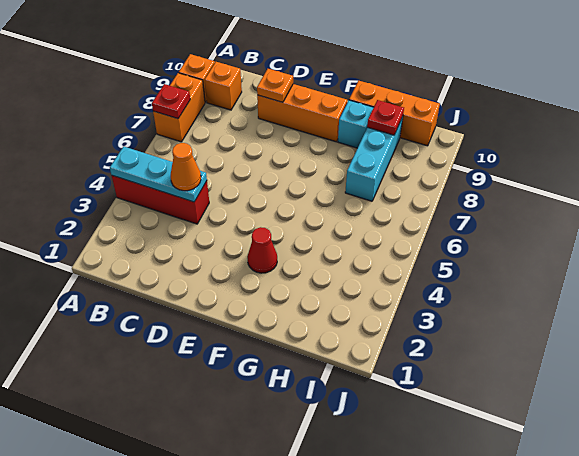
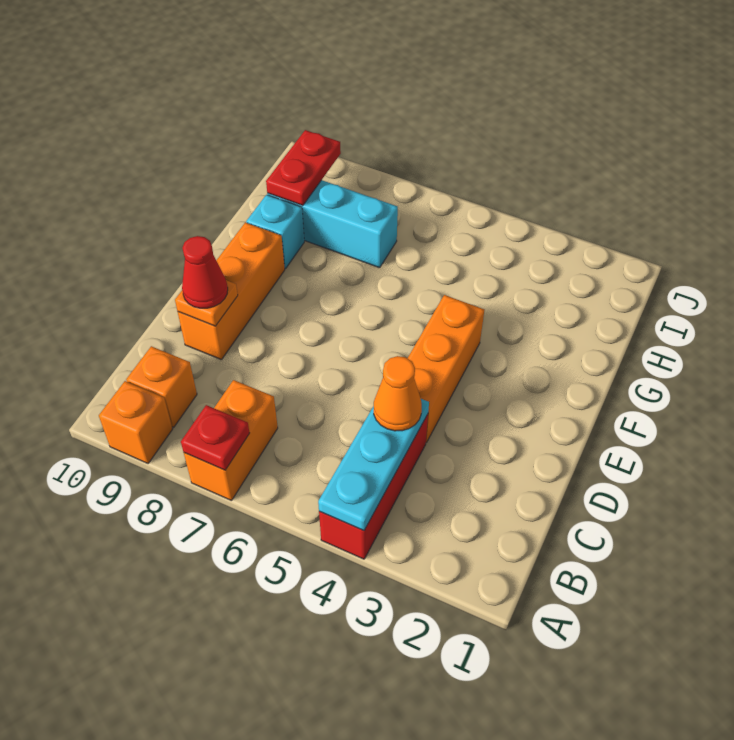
orange brick A7:A8 level 1 -> orange brick A7:B7 level 1
red cone F3 level 1 -> red cone D9 level 3
orange brick G10:I10 level 1 -> orange brick D4:F4 level 1
red plate H9 level 2 -> red plate H9:I9 level 2

